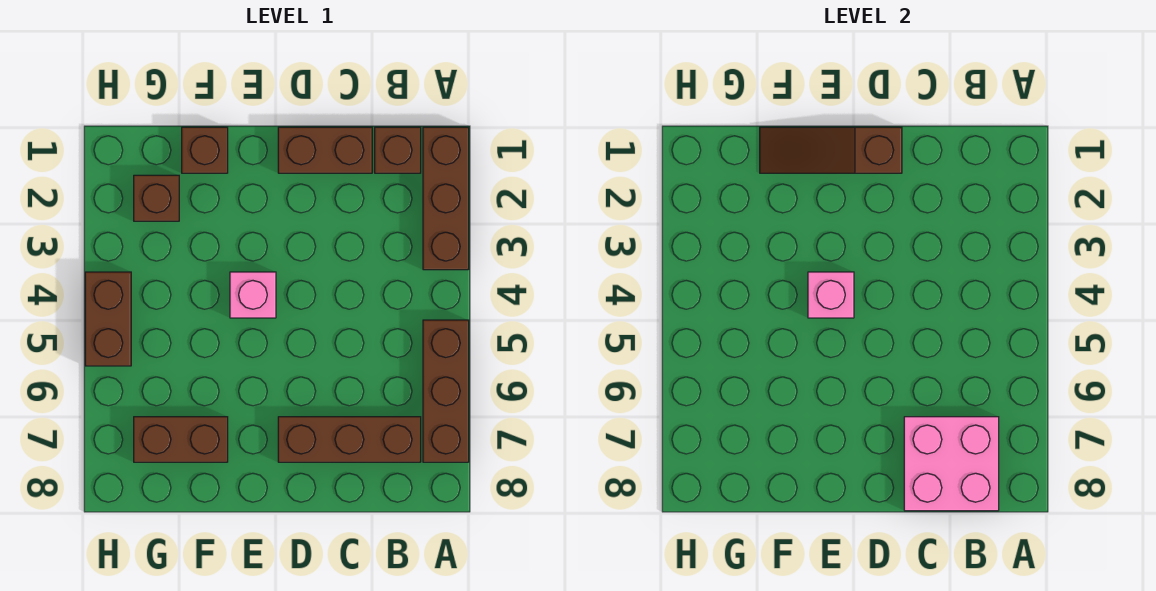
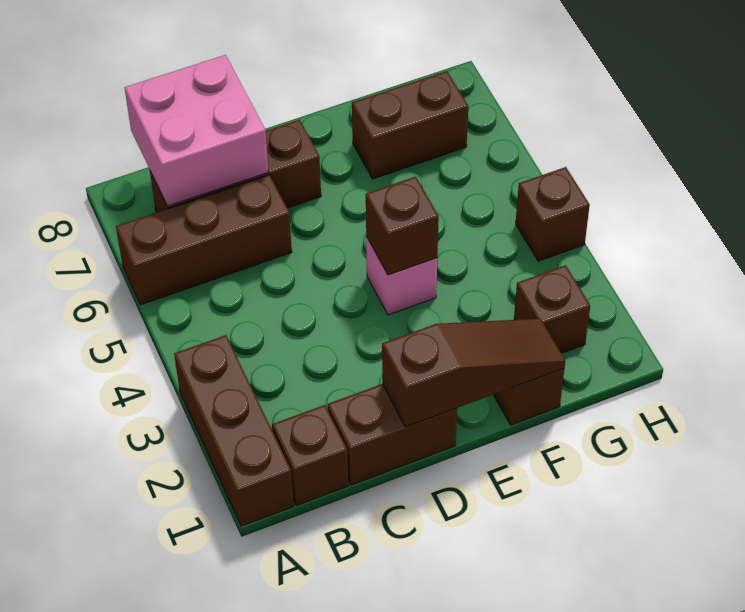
brown brick A5:A7 level 1 -> brown brick A6:C6 level 1
pink brick E4 level 2 -> brown brick E4 level 2
brown brick H4:H5 level 1 -> brown brick H4 level 1

